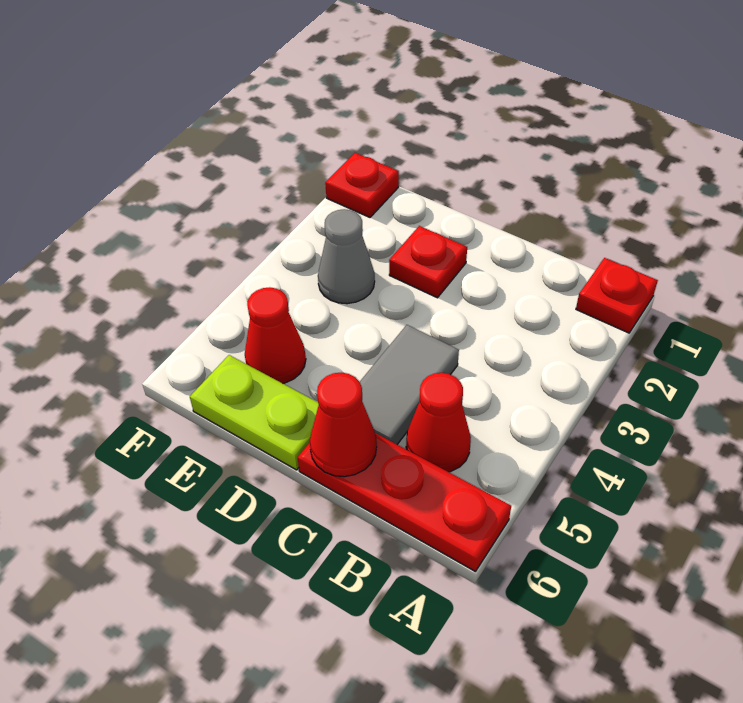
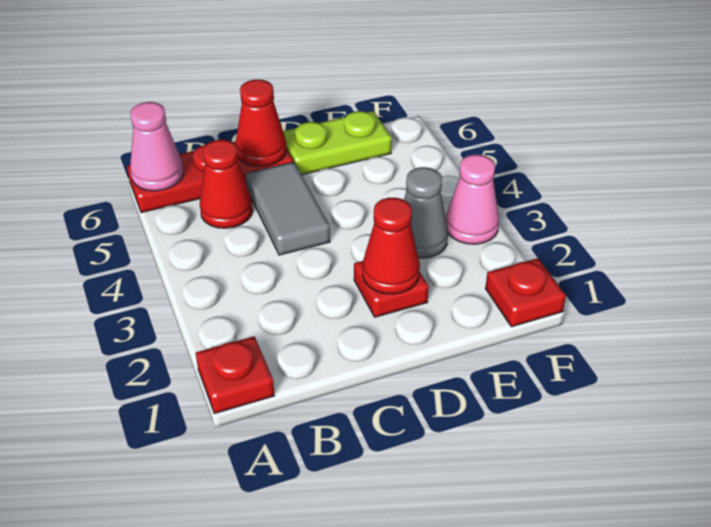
none -> pink cone A6 level 2
red cone E5 level 1 -> red cone D2 level 2
none -> pink cone F3 level 1

